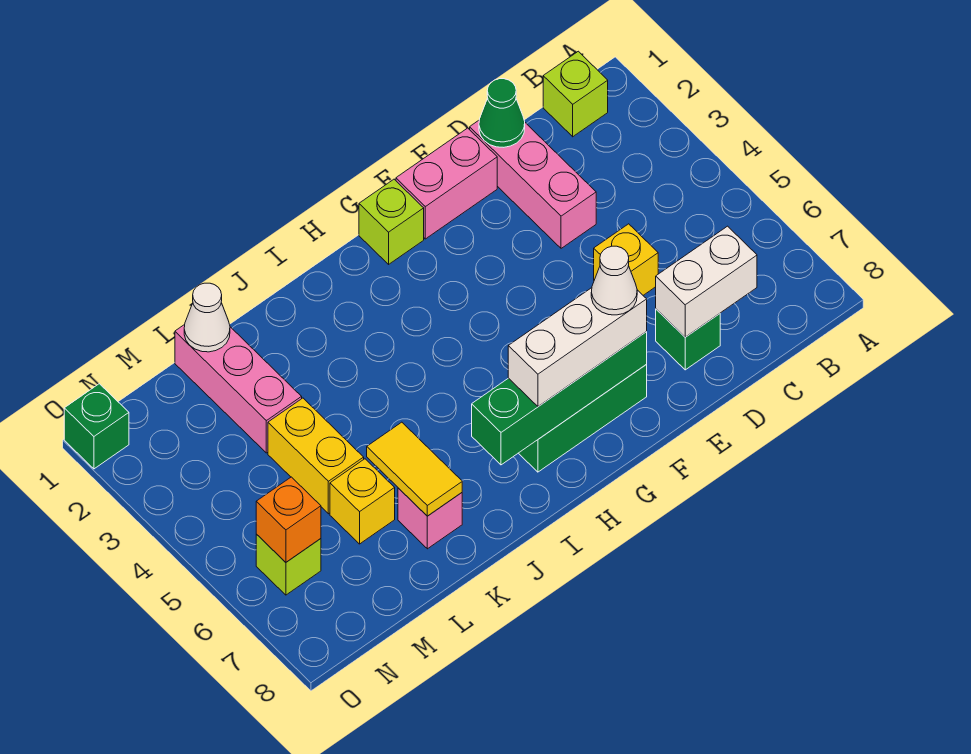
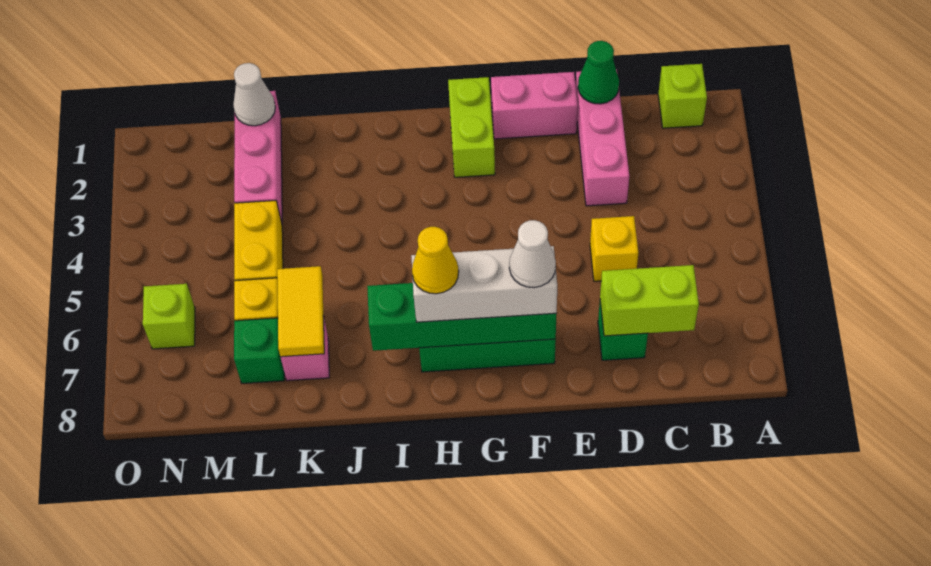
white brick C7:D7 level 2 -> lime brick C7:D7 level 2
lime brick G1 level 1 -> lime brick G1:G2 level 1
none -> yellow cone H7 level 4
orange brick N6 level 2 -> none
green brick O1 level 1 -> green brick L7 level 1

